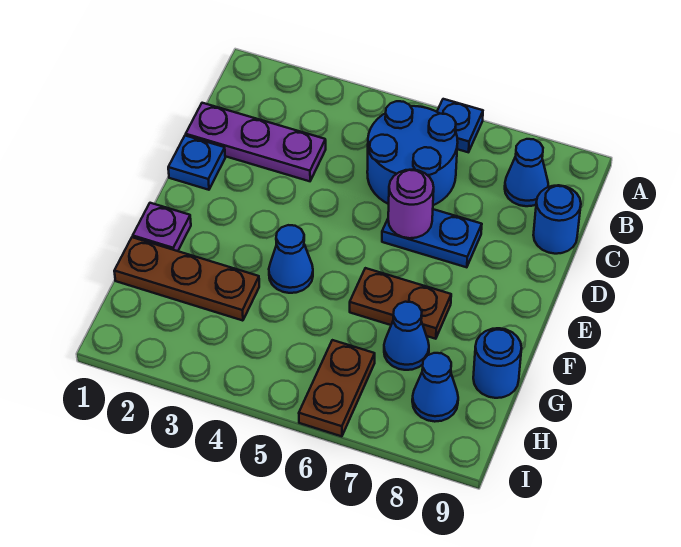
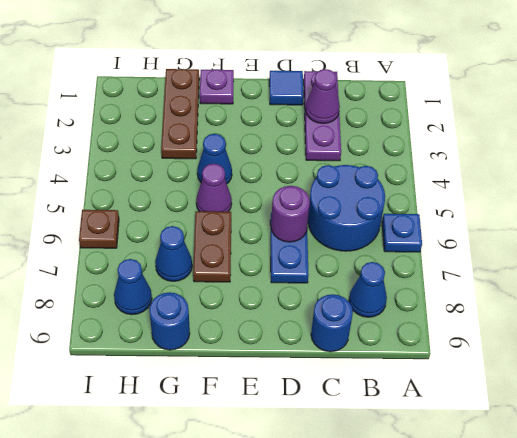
none -> purple cone C2 level 2
blue plate D1 level 1 -> blue tile D1 level 1
none -> purple cone F5 level 1
brown plate H6:I6 level 1 -> brown plate I6 level 1

